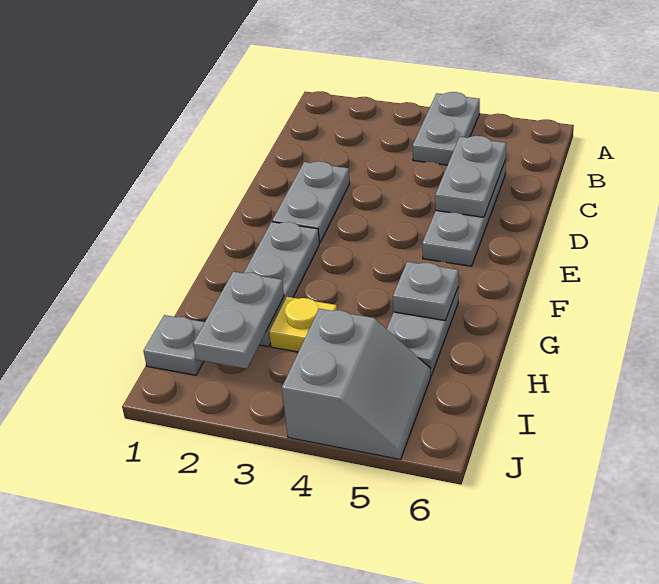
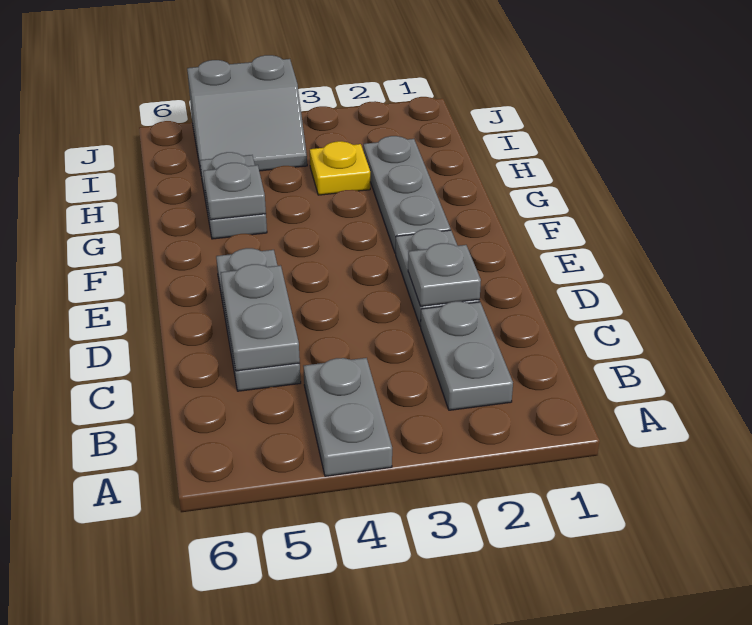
grey plate H2:I2 level 2 -> grey plate B2:C2 level 1
grey plate I1 level 1 -> grey plate D2 level 2
grey slope I4:J5 level 1 top 4 -> grey slope I4:J5 level 1 top J

